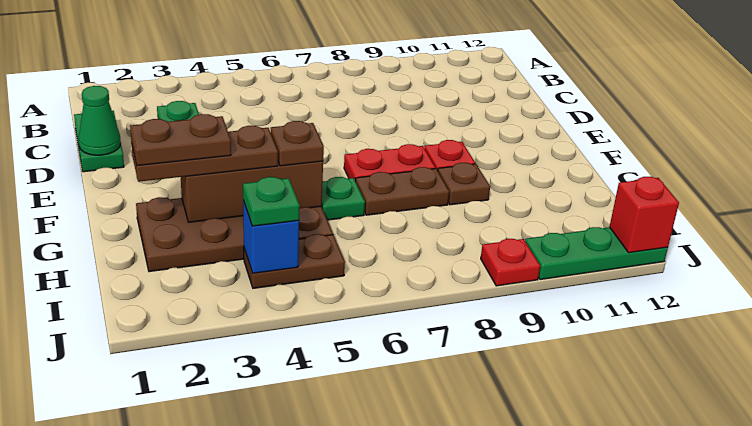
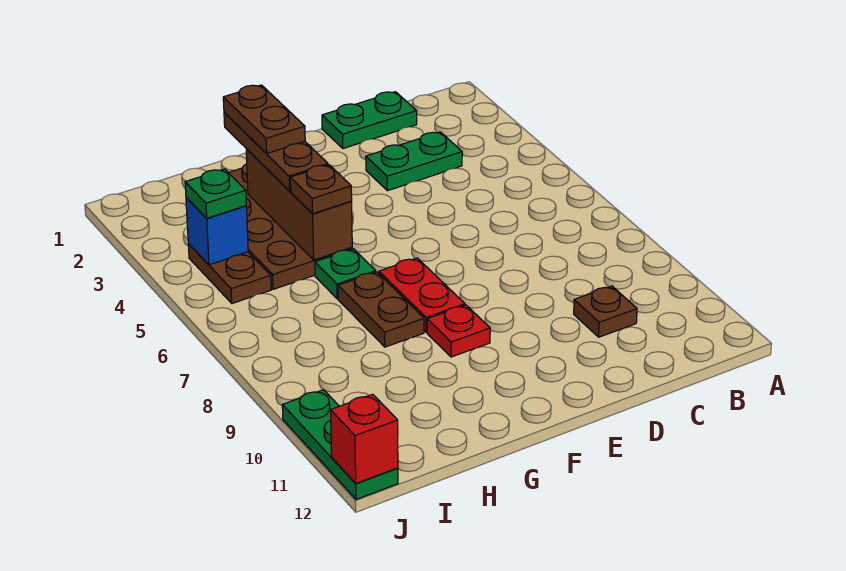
green cone D1 level 2 -> none
brown plate G9 level 1 -> brown plate C10 level 1
red plate J9 level 1 -> none

